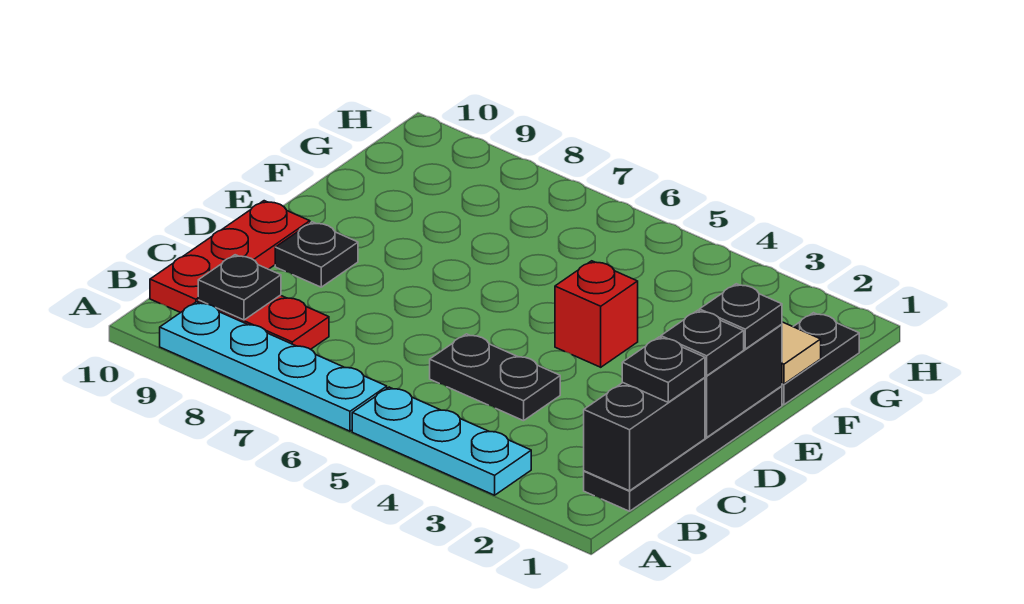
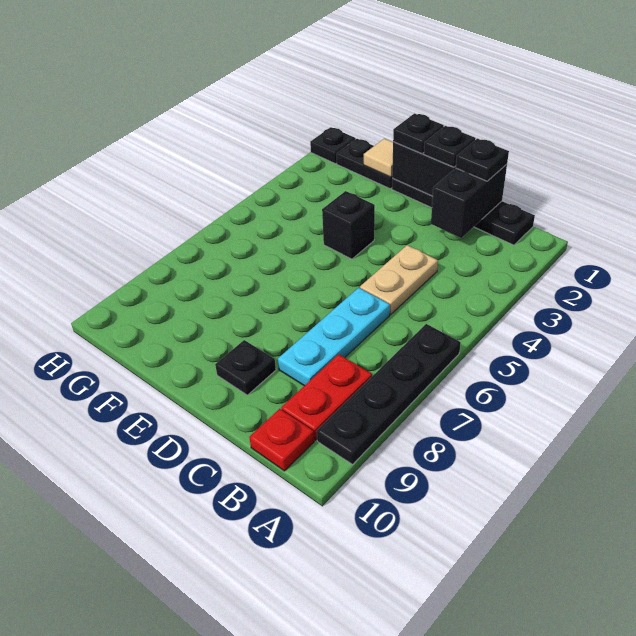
cyan plate A3:A5 level 1 -> cyan plate C6:C8 level 1
cyan plate A6:A9 level 1 -> black plate A6:A9 level 1
black brick B1:C1 level 2 -> black brick C1:C2 level 2
black plate B9 level 2 -> black plate H1 level 1
red plate B10:D10 level 1 -> red plate B10 level 1
black plate C4:C5 level 1 -> tan plate C4:C5 level 1
red brick E4 level 1 -> black brick E4 level 1

